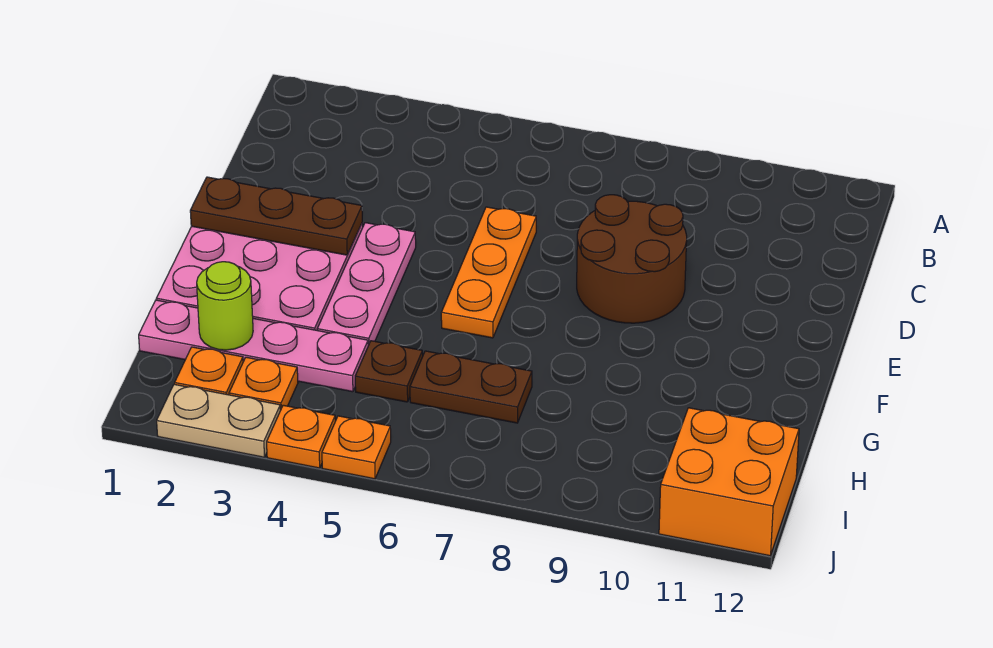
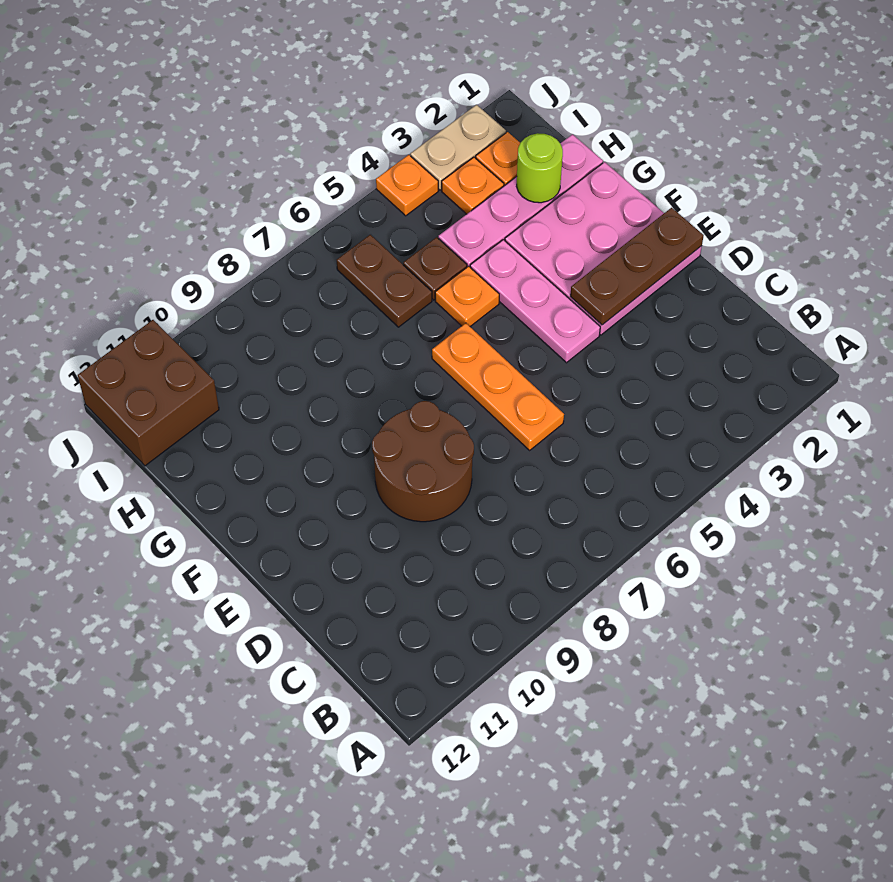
brown plate H6:H7 level 1 -> brown plate H6:I6 level 1
orange brick I11:J12 level 1 -> brown brick I11:J12 level 1
orange plate J5 level 1 -> orange plate G5 level 1

